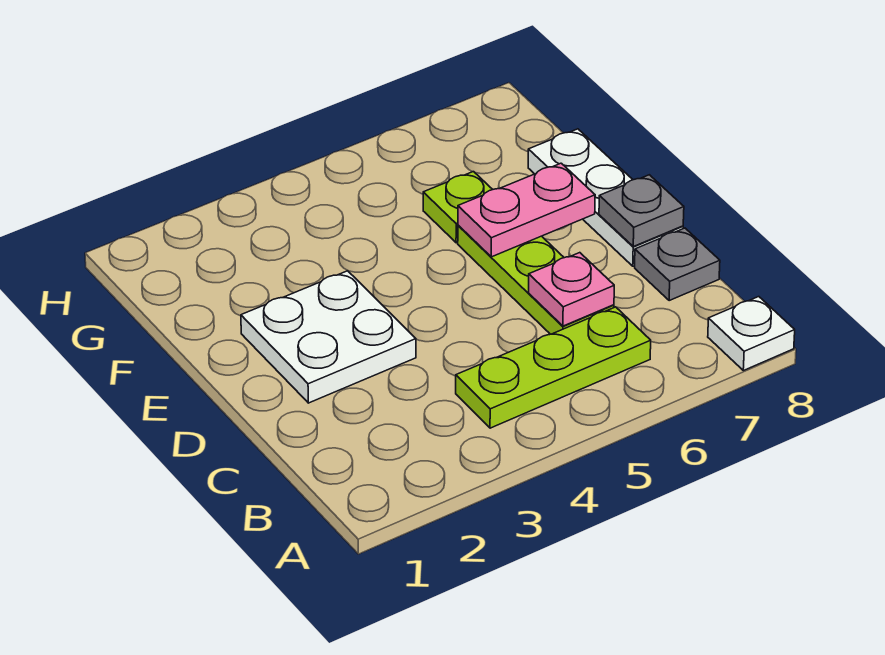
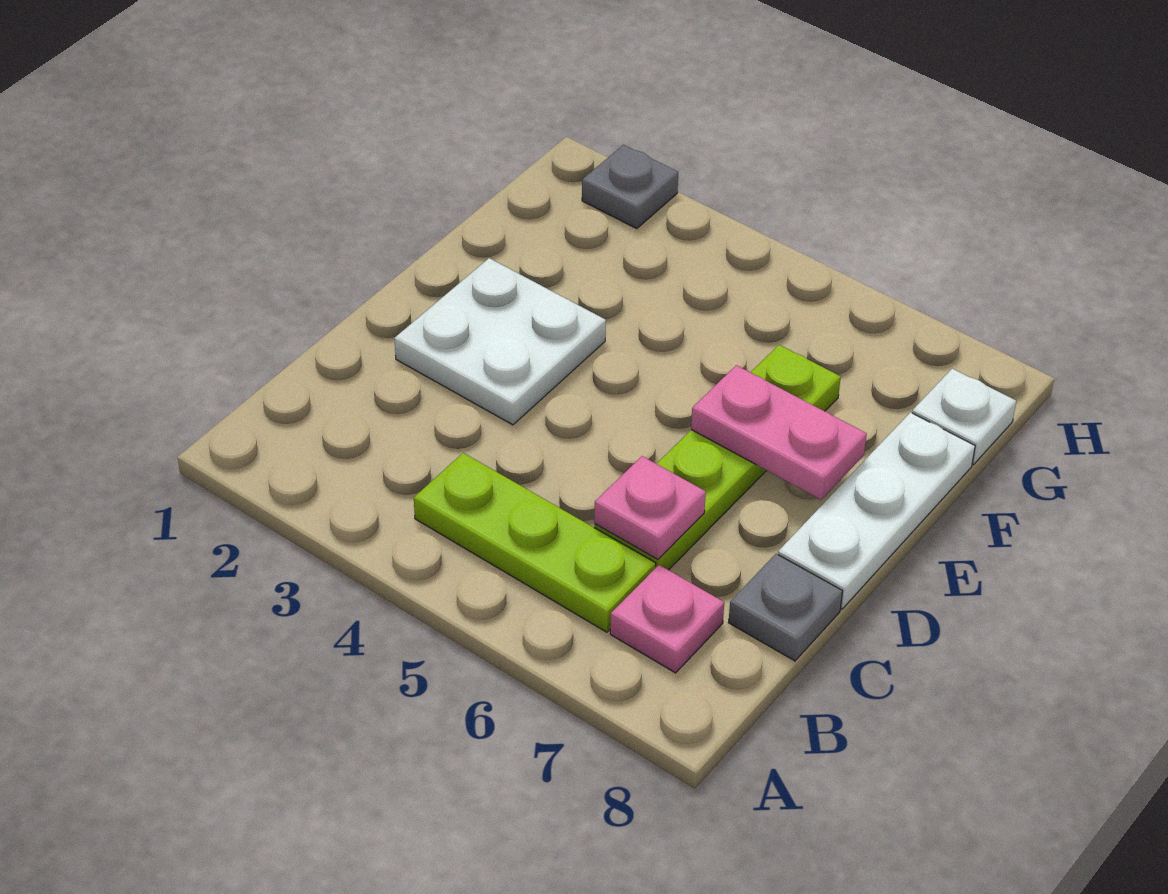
white plate A8 level 1 -> white plate G8 level 1
none -> pink plate B7 level 1
grey plate D8 level 2 -> grey plate H2 level 1

